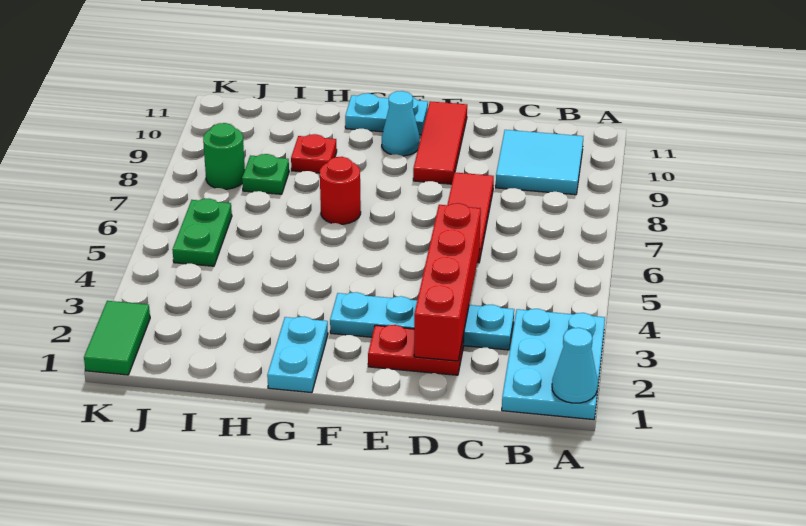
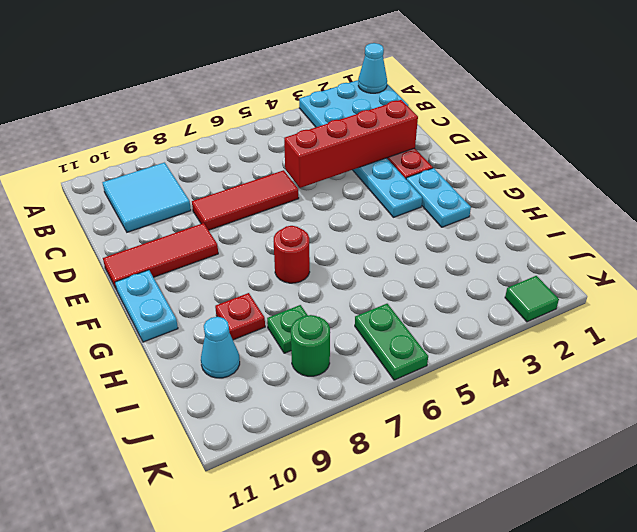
cyan cone F10 level 1 -> cyan cone I10 level 1
cyan plate G1:G2 level 1 -> cyan plate F2:G2 level 1
green plate J5:J6 level 1 -> green plate J6:K6 level 1
green tile K1:K2 level 1 -> green tile K2 level 1

